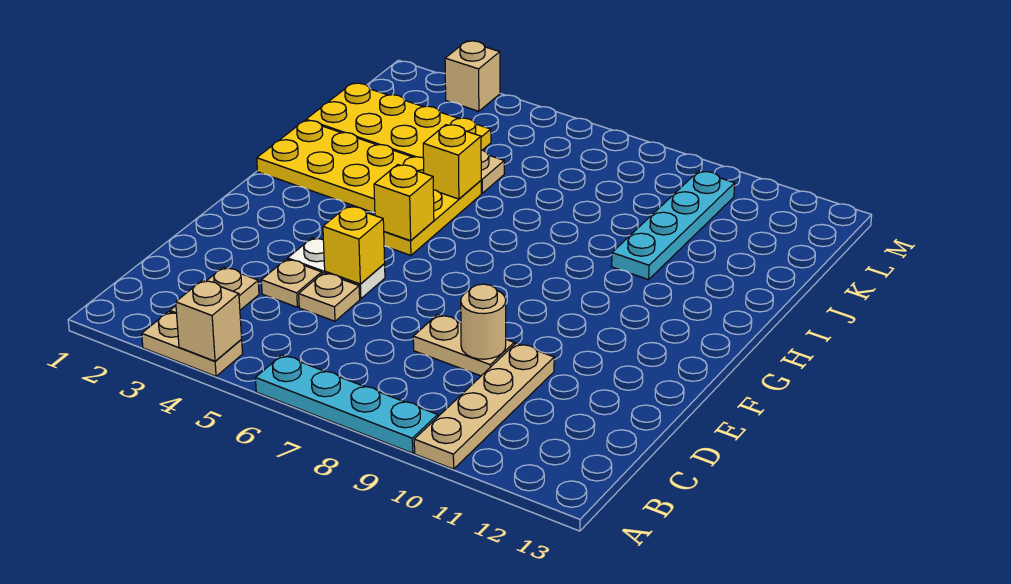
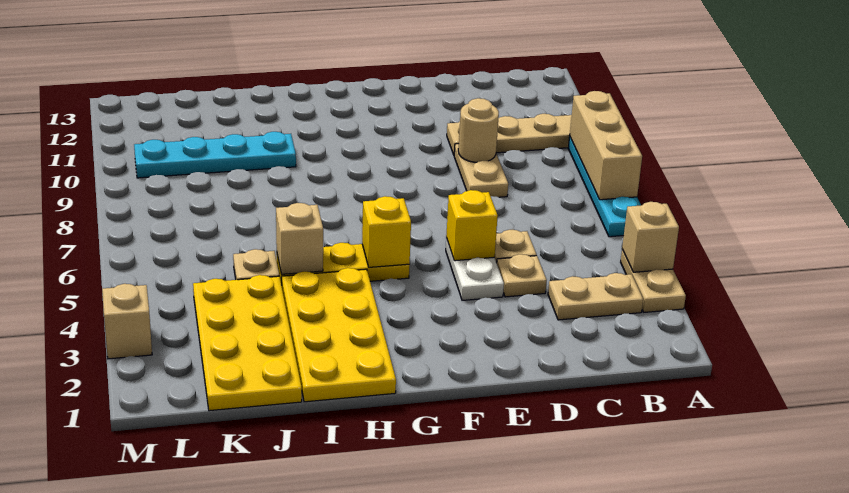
none -> tan brick A7:A9 level 2
yellow brick I5 level 2 -> tan brick I5 level 2

